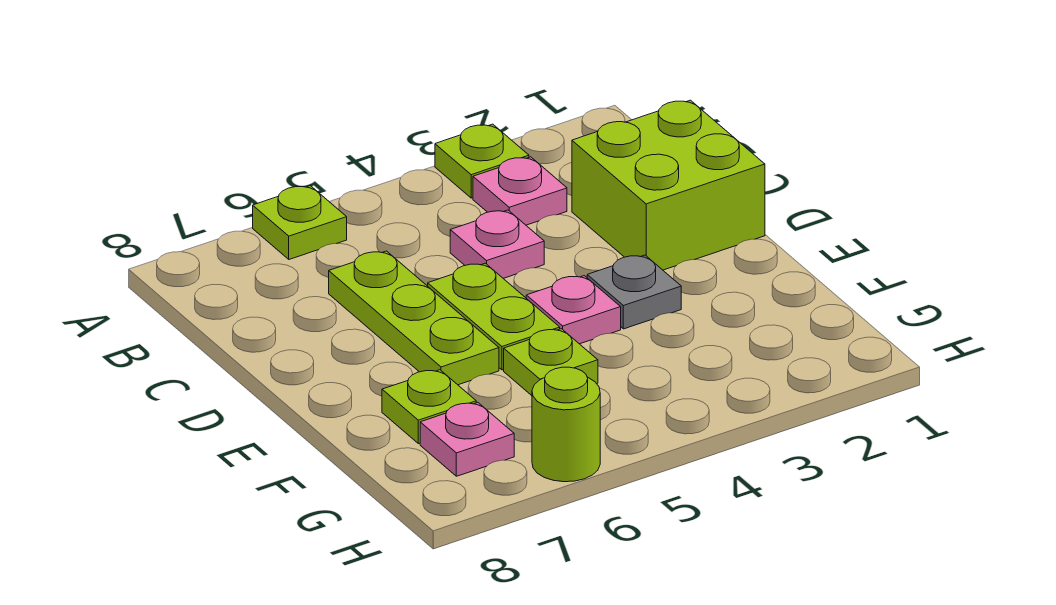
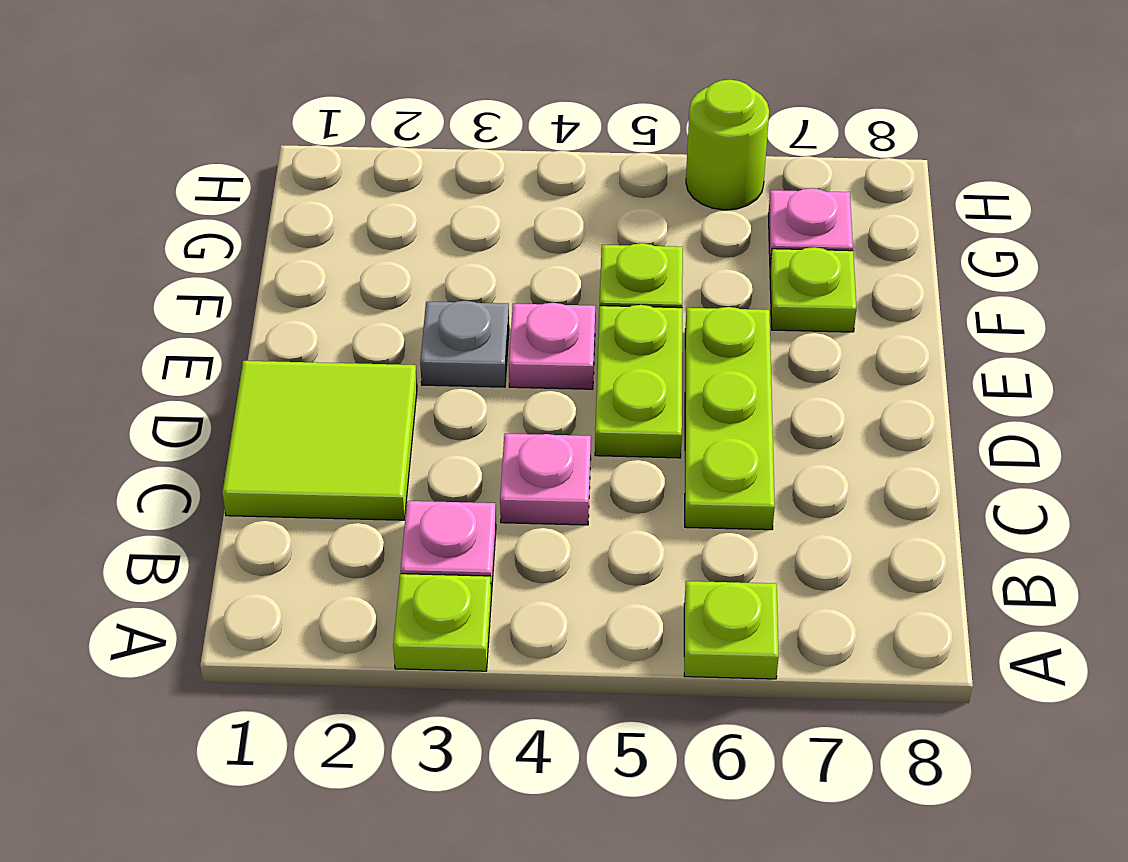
lime brick C1:D2 level 1 -> lime tile C1:D2 level 1

